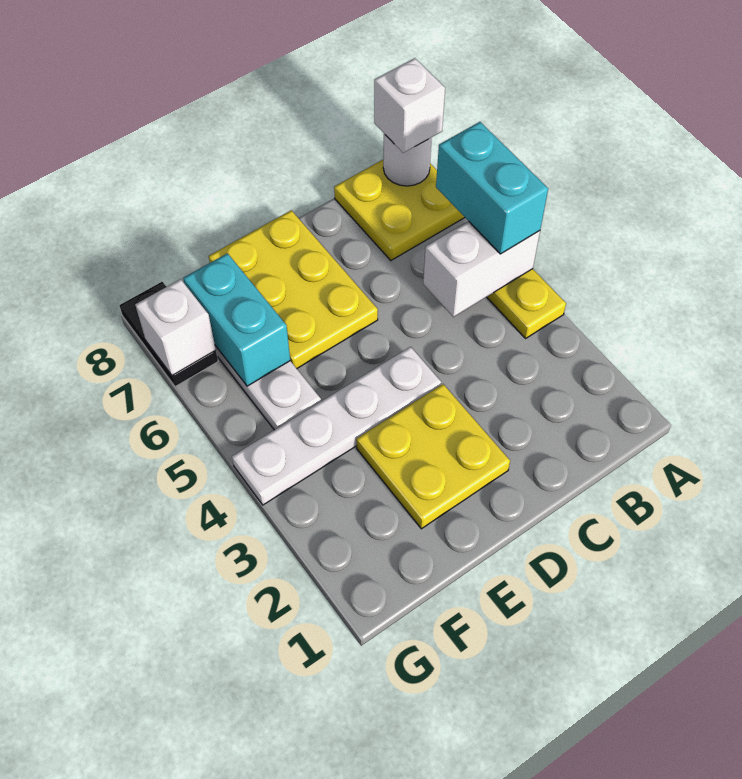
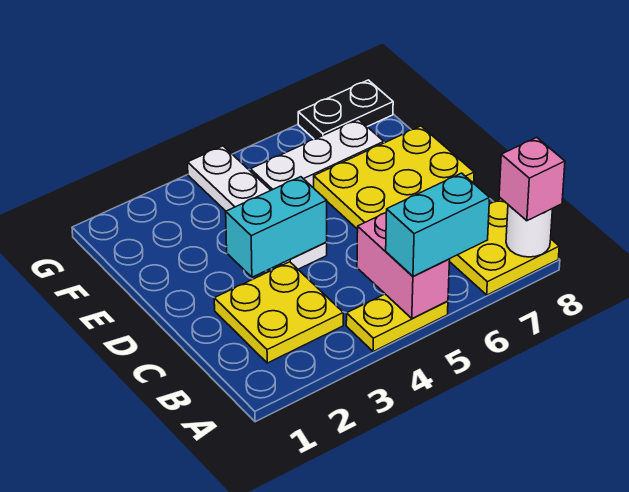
white brick A5:B5 level 2 -> pink brick A5:B5 level 2
white brick A8 level 3 -> pink brick A8 level 3
yellow plate D2:E3 level 1 -> yellow plate B2:C3 level 1
cyan brick F6:F7 level 2 -> cyan brick D3:D4 level 2
white brick G7 level 2 -> none

